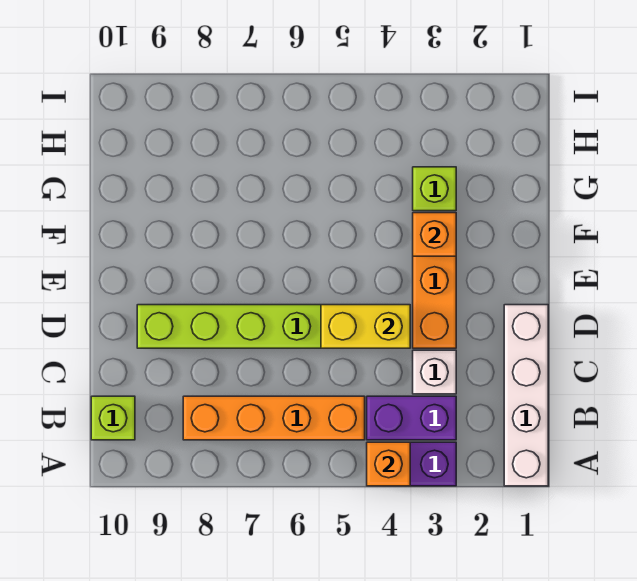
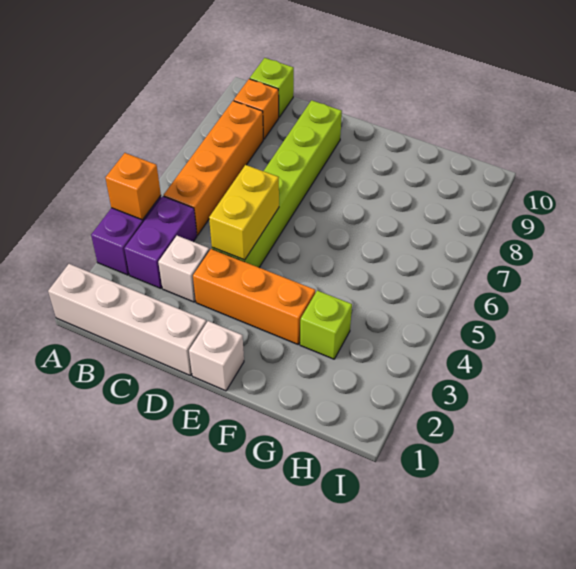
none -> white brick E1 level 1
orange brick F3 level 2 -> orange brick B9 level 1

